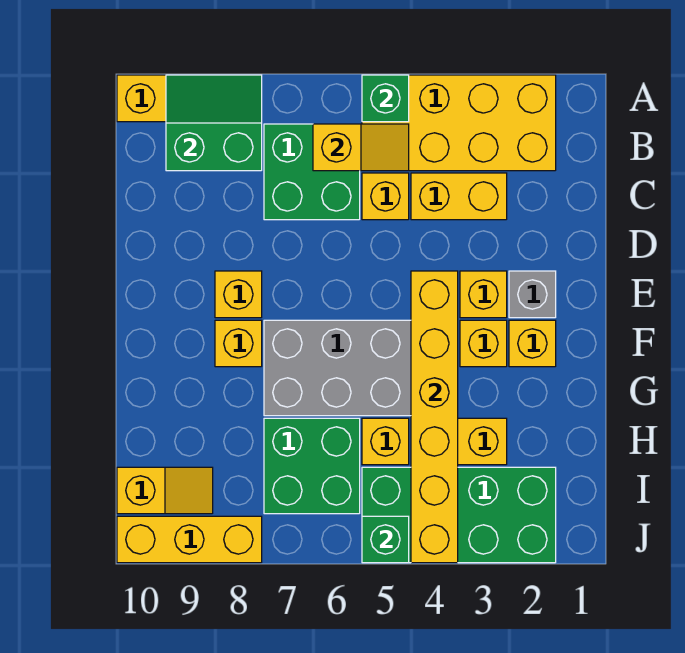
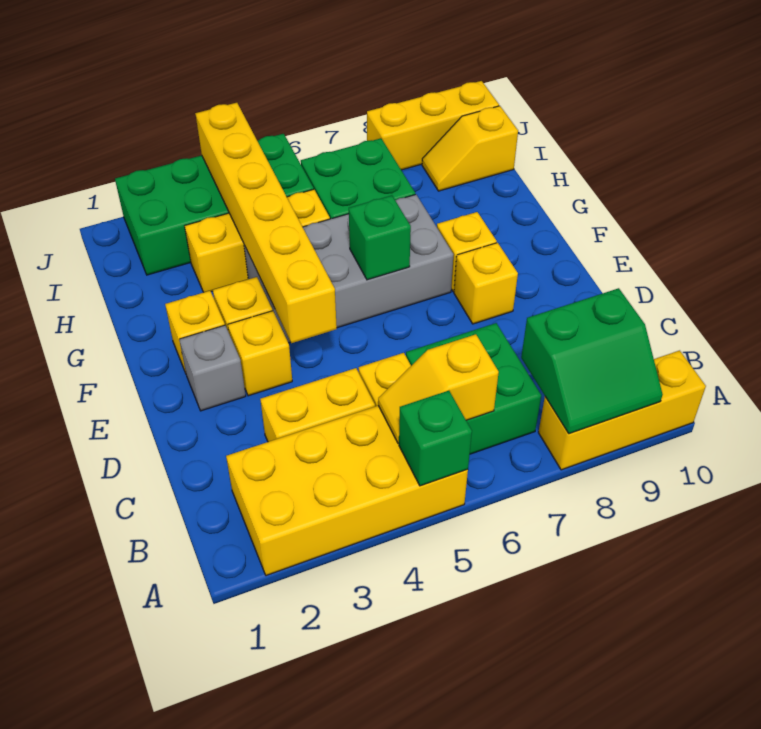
green brick J5 level 2 -> green brick F6 level 2

